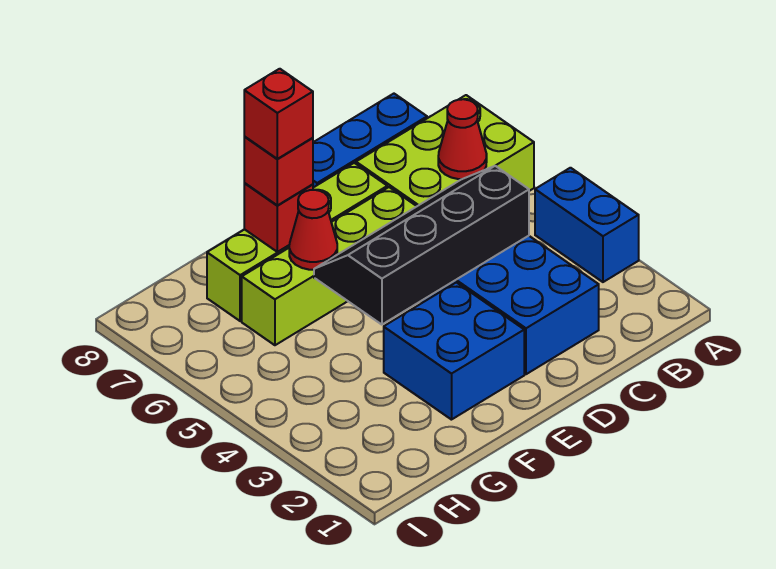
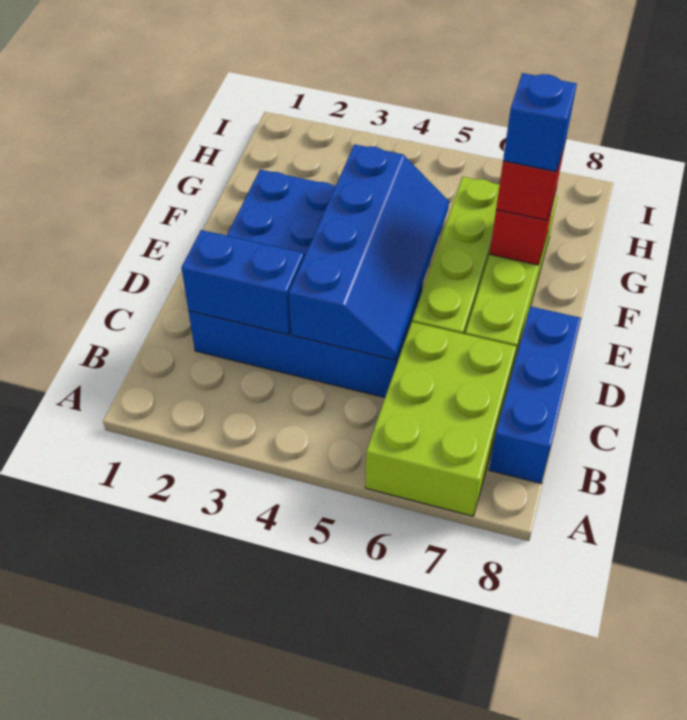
blue brick A3:A4 level 1 -> blue brick C2:C3 level 2
red cone B6 level 2 -> none
black slope C4:F5 level 2 top 4 -> blue slope C4:F5 level 2 top 4
red cone F6 level 2 -> none
red brick F7 level 4 -> blue brick F7 level 4

